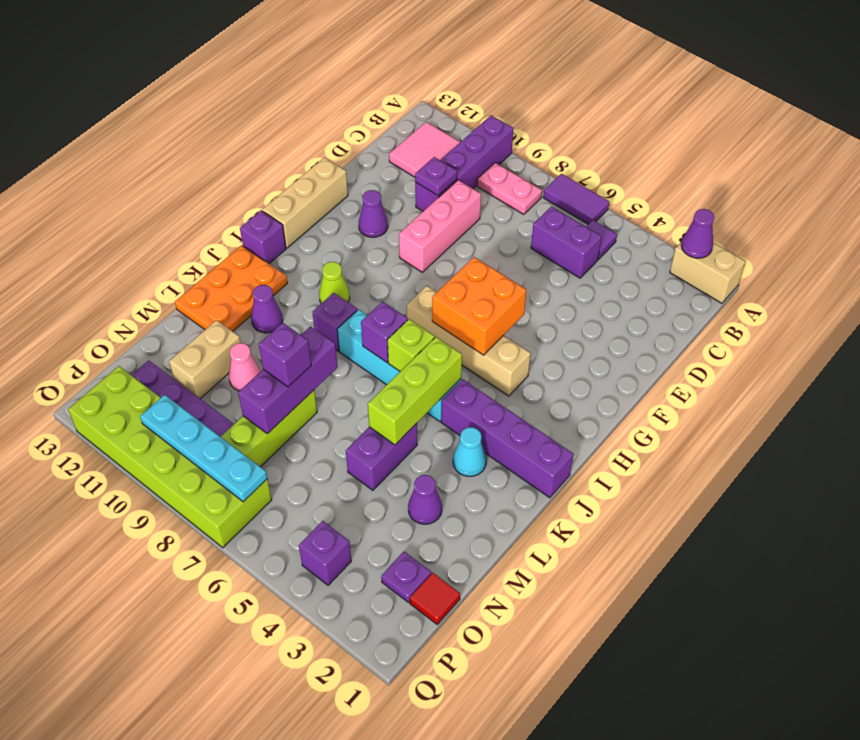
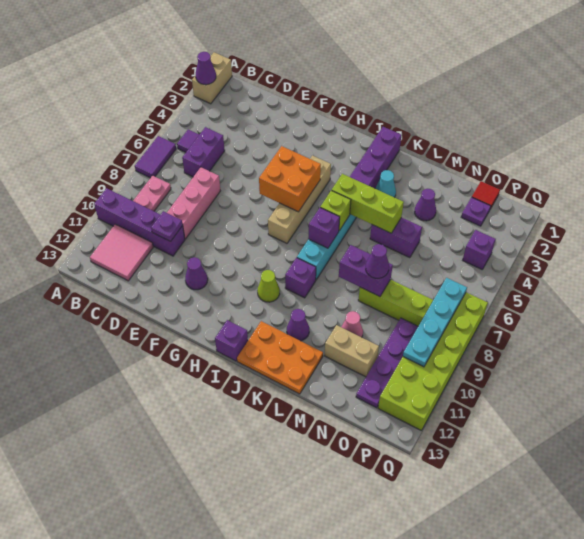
pink brick D9:F9 level 1 -> pink brick D7:D9 level 1
tan brick F13:H13 level 1 -> none
purple brick L8:N8 level 2 -> purple brick L8:M8 level 2
purple brick M8 level 3 -> purple cone M8 level 3

